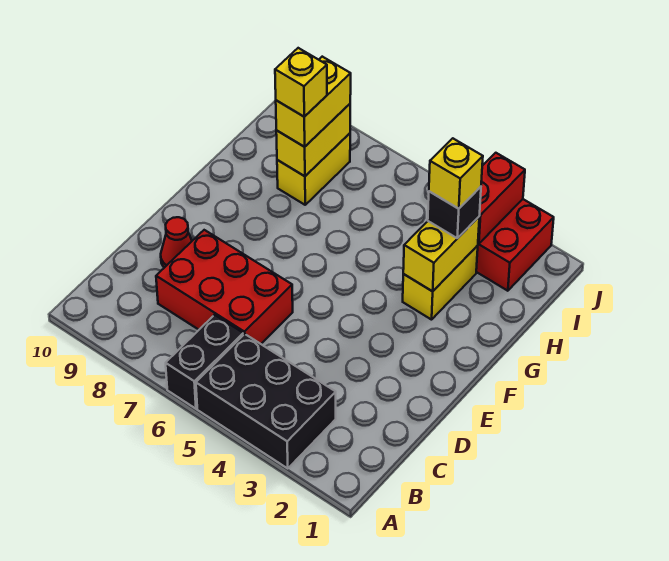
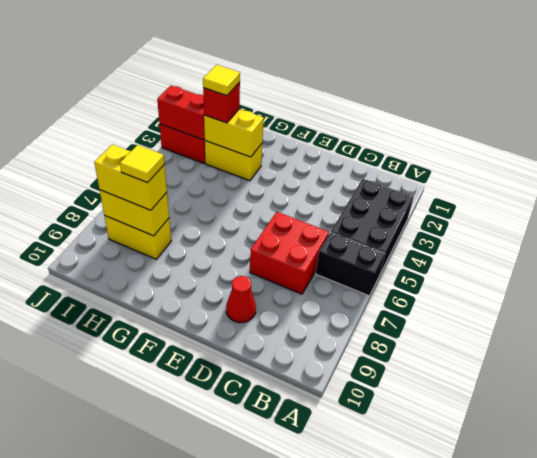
red brick C6:D8 level 1 -> red brick C6:D7 level 1
black brick H3 level 3 -> red brick H3 level 3
yellow brick H3 level 4 -> yellow tile H3 level 4
yellow brick H8 level 4 -> yellow tile H8 level 4

